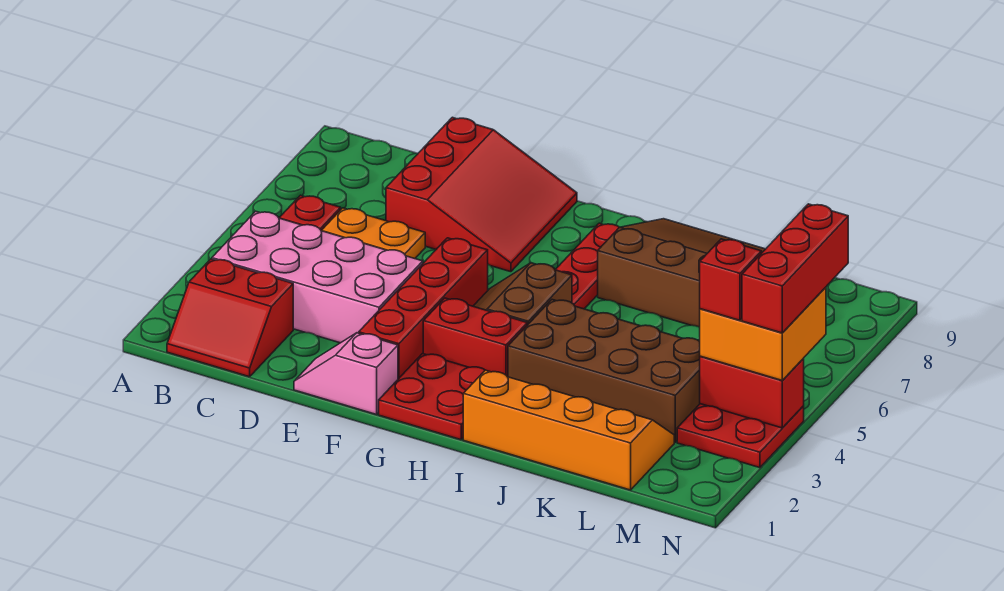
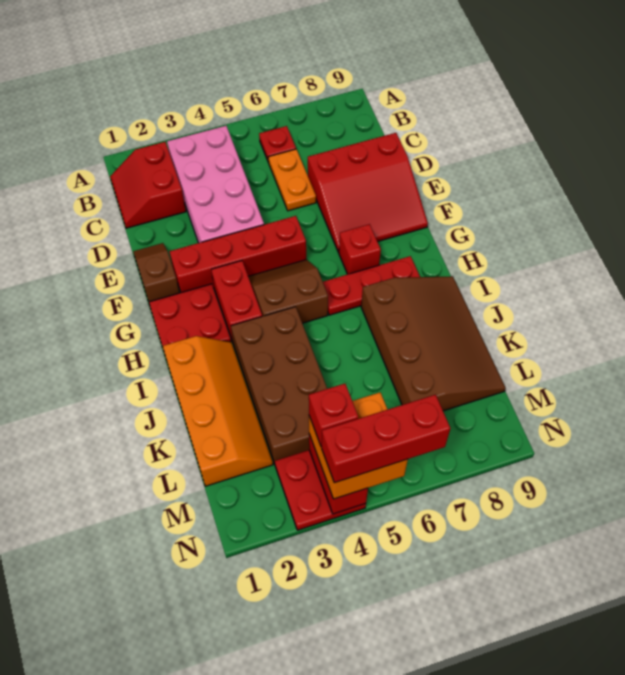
pink slope E1:F1 level 1 top F -> brown slope E1:F1 level 1 top F
none -> red brick G7 level 1

